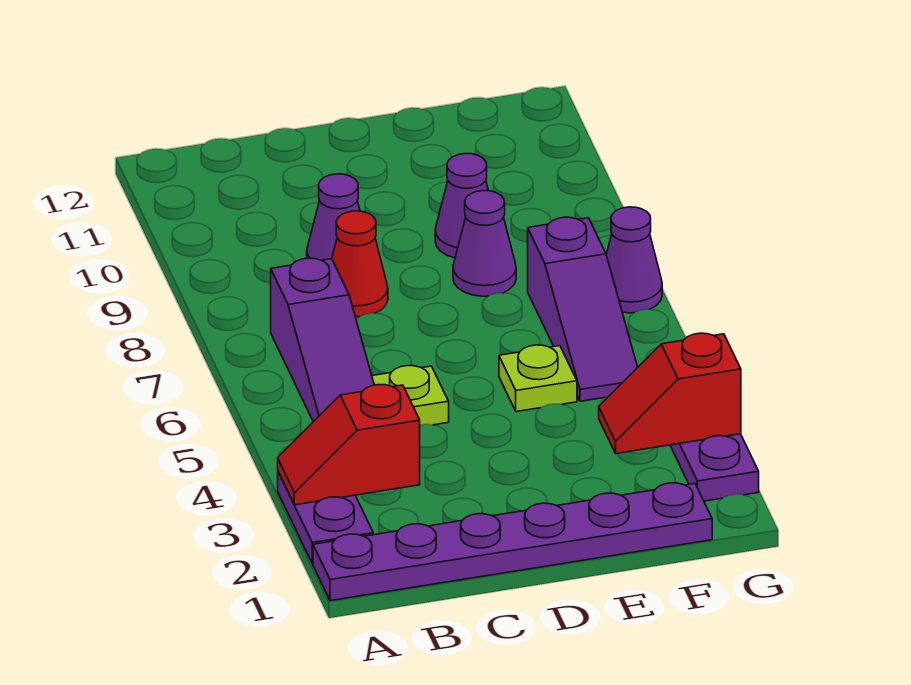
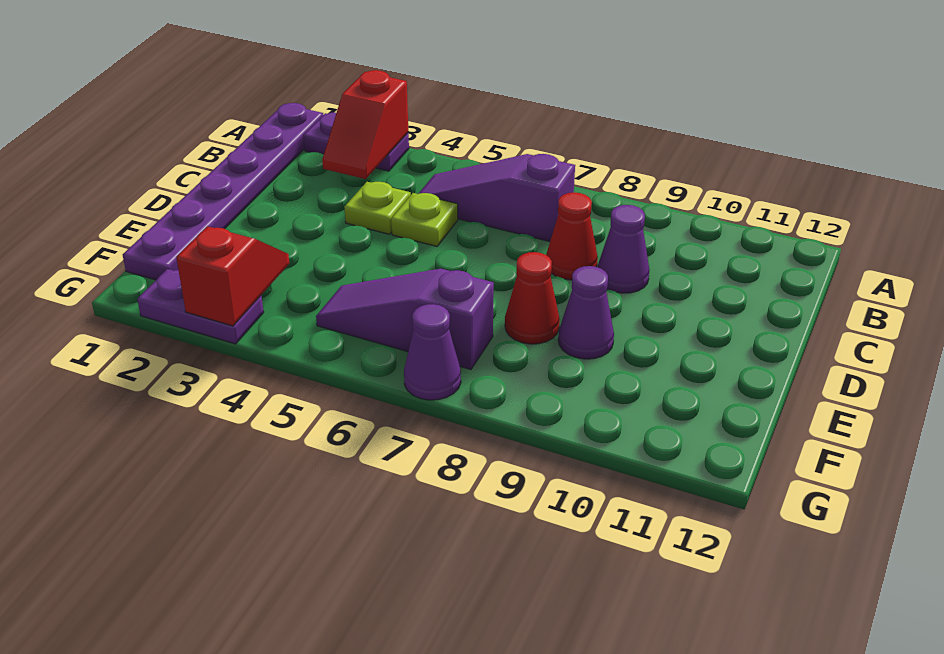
red slope A3:B3 level 2 top B -> red slope A3:B3 level 2 top A
lime plate E5 level 1 -> lime plate C4 level 1
purple cone E8 level 1 -> red cone E8 level 1

